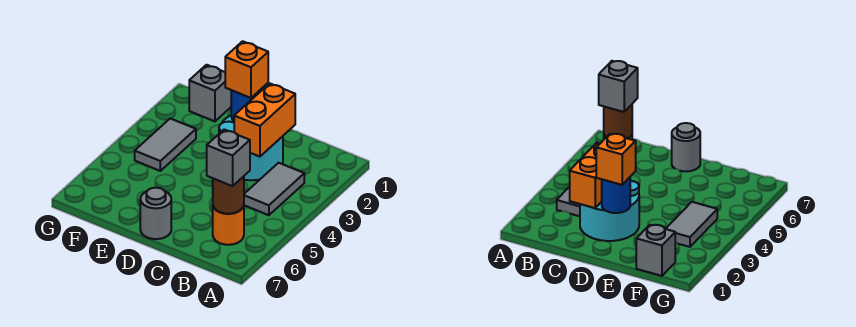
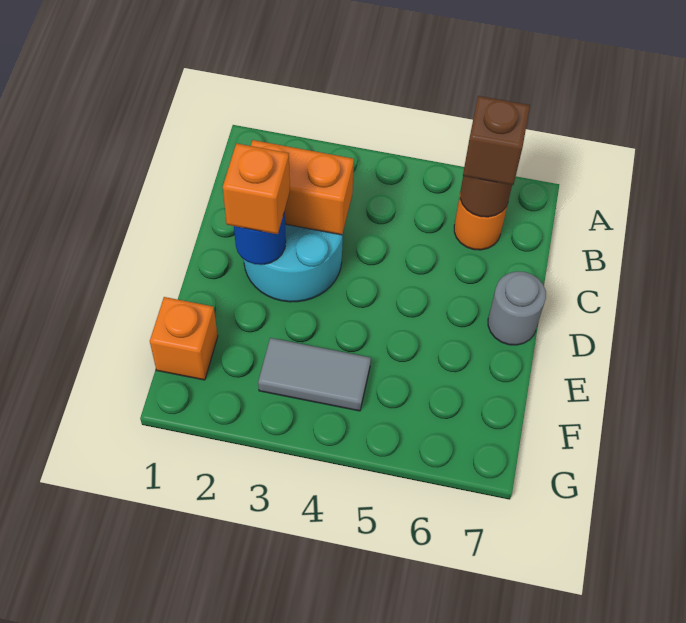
grey tile B3:B4 level 1 -> none
grey brick B6 level 3 -> brown brick B6 level 3
grey brick F1 level 1 -> orange brick F1 level 1

